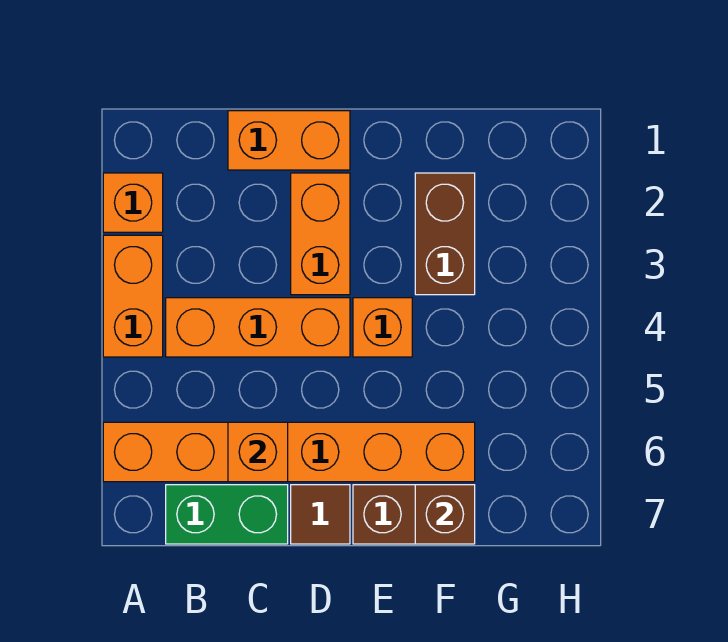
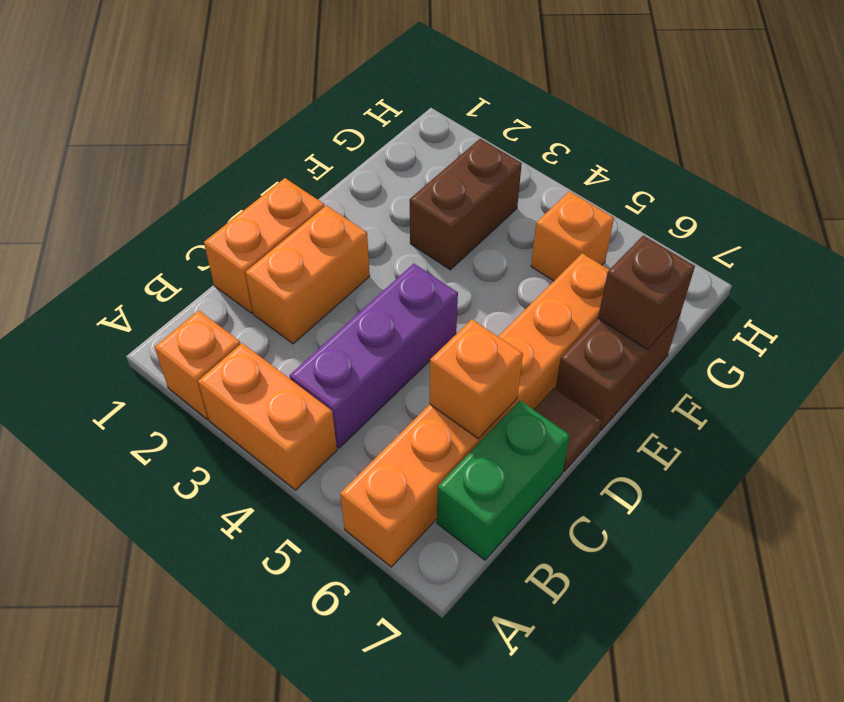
orange brick B4:D4 level 1 -> purple brick B4:D4 level 1
orange brick D2:D3 level 1 -> orange brick C2:D2 level 1
orange brick E4 level 1 -> orange brick G5 level 1
brown brick F2:F3 level 1 -> brown brick F3:G3 level 1

